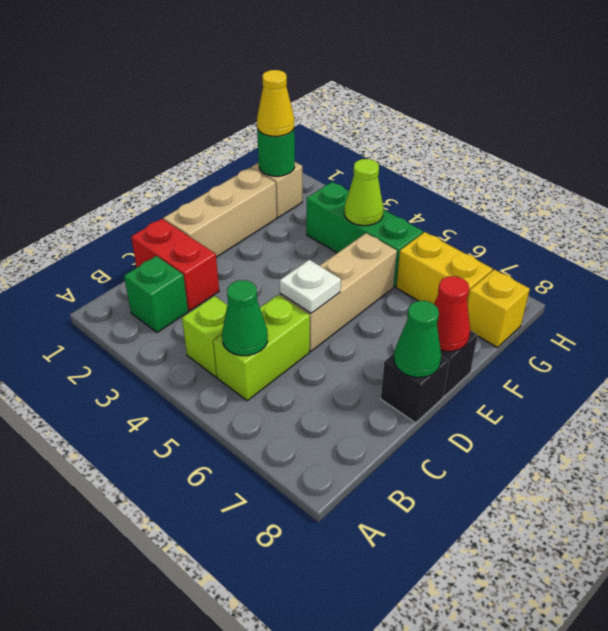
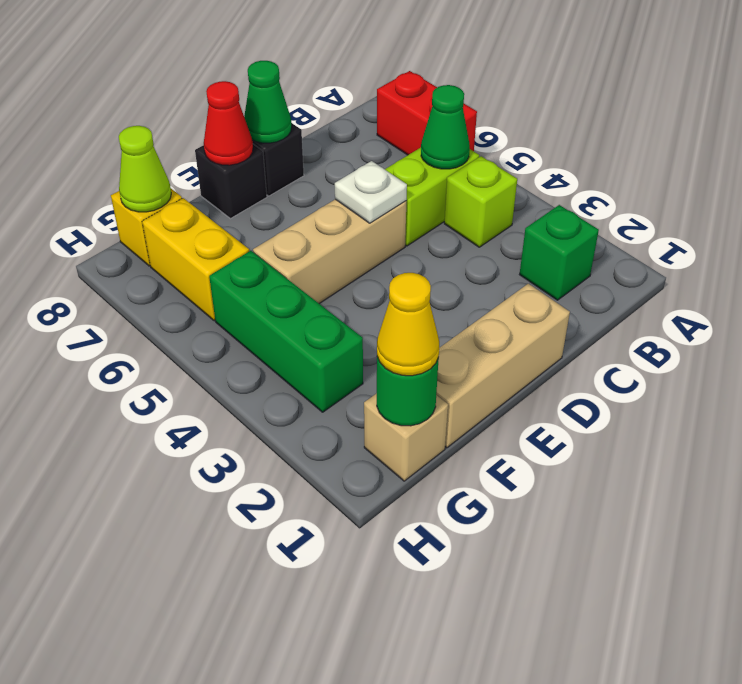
red brick C1:C2 level 1 -> red brick A6:A7 level 1
lime cone G4 level 2 -> lime cone G8 level 2

